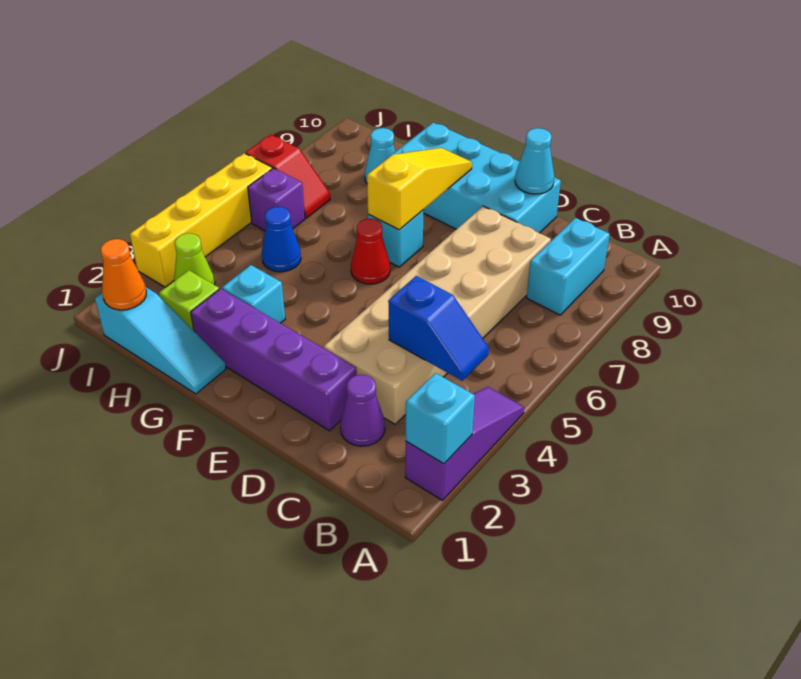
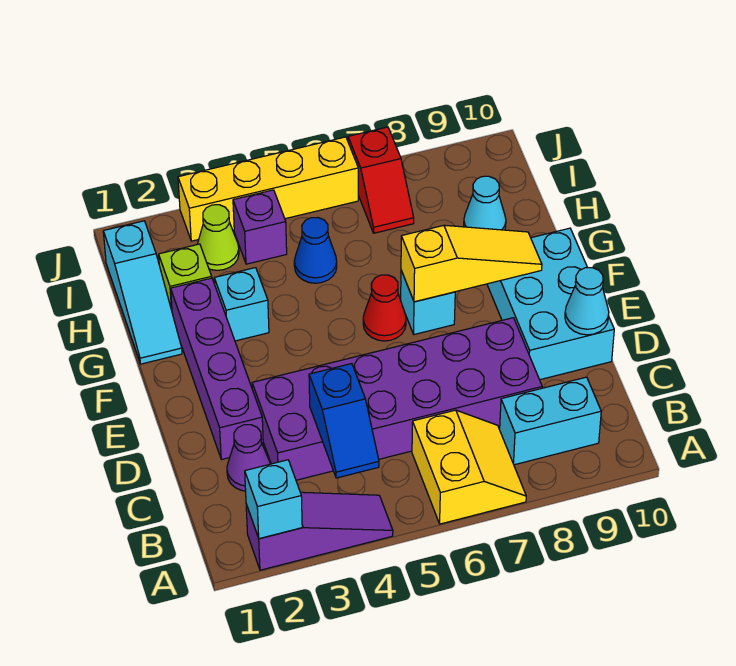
none -> yellow slope A6:B7 level 1 top 6
tan brick C3:D8 level 1 -> purple brick C3:D8 level 1
cyan brick D9:G10 level 1 -> cyan brick D9:F10 level 1
orange cone I1 level 2 -> none
purple brick I6 level 1 -> purple brick I4 level 1

